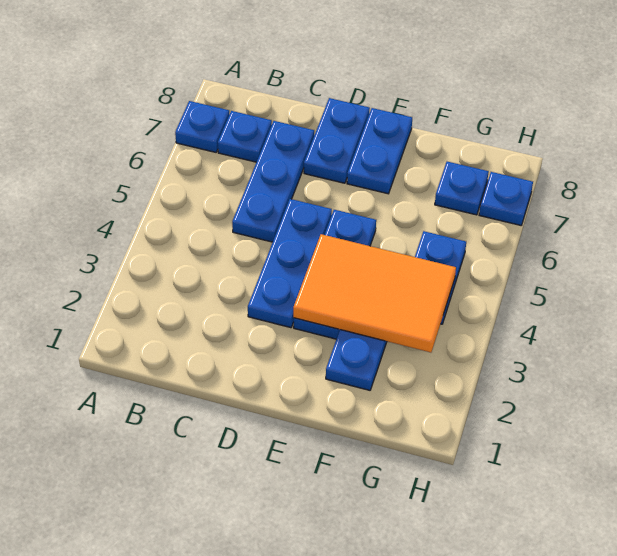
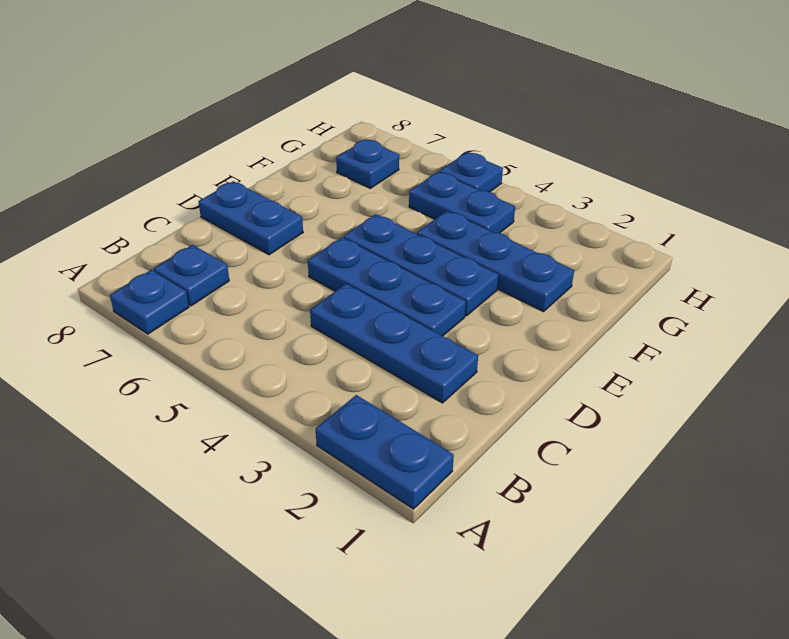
blue plate C5:C7 level 1 -> blue plate C2:C4 level 1
orange tile E3:G4 level 2 -> none
blue plate E7:E8 level 1 -> blue plate A1:A2 level 1
blue plate H7 level 1 -> blue plate H5 level 1

